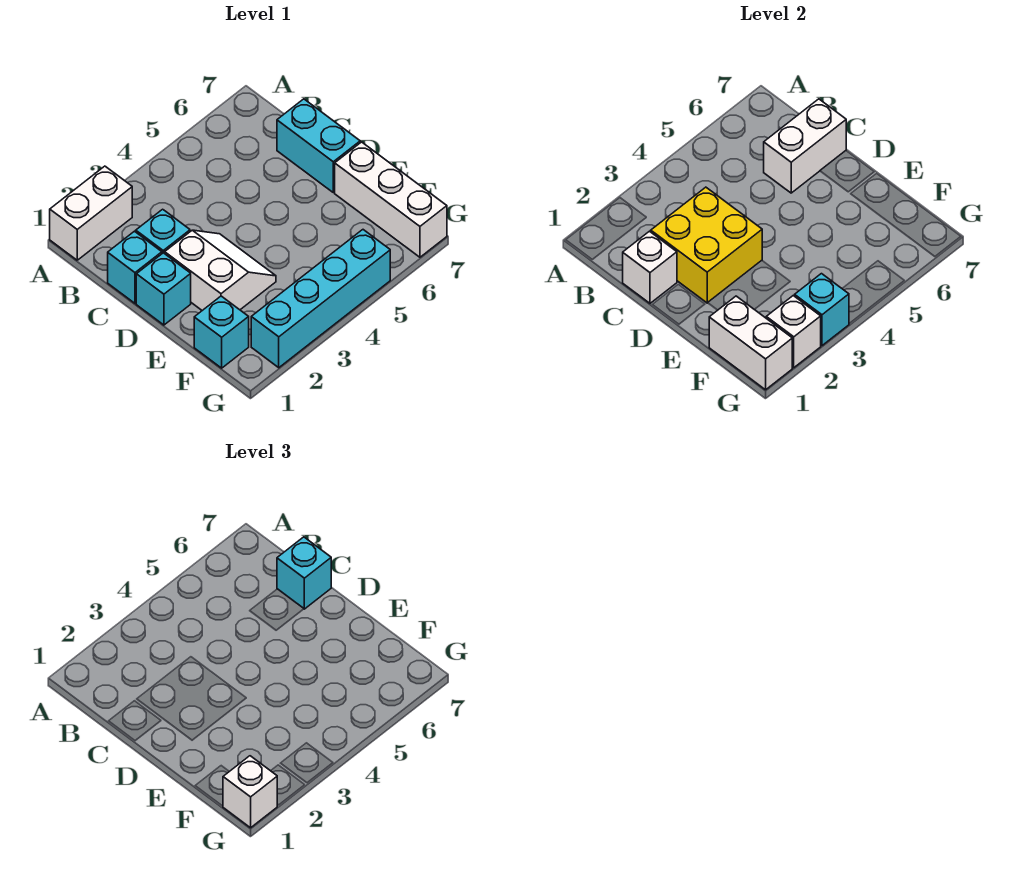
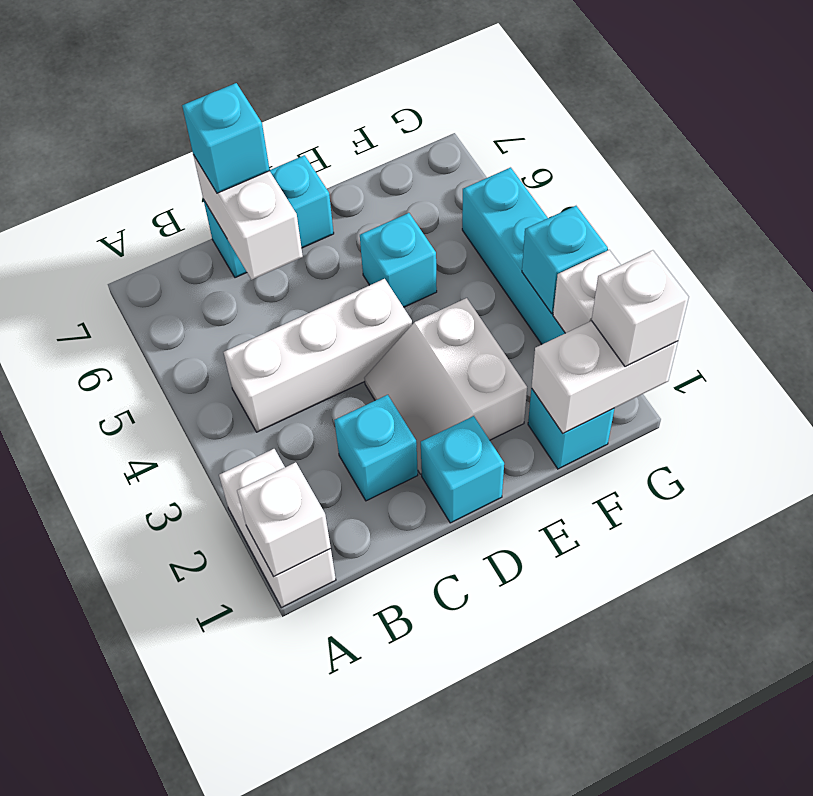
cyan brick C1 level 1 -> cyan brick E5 level 1
white brick C1 level 2 -> white brick A1 level 2
yellow brick C2:D3 level 2 -> none
white slope D2:E3 level 1 top 2 -> white slope D2:E3 level 1 top E
white brick E7:G7 level 1 -> white brick B4:D4 level 1

